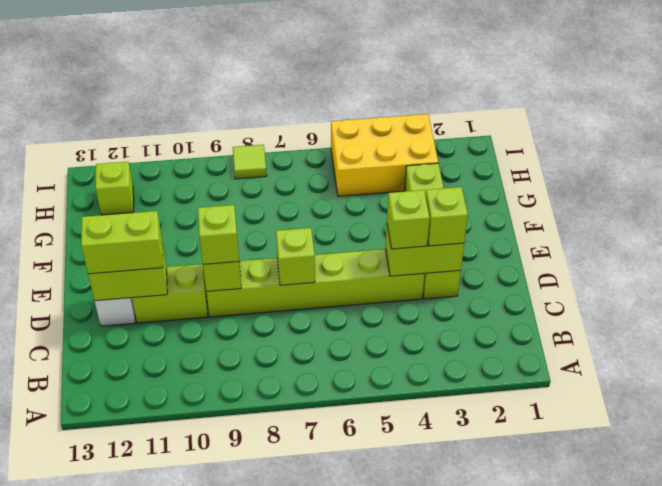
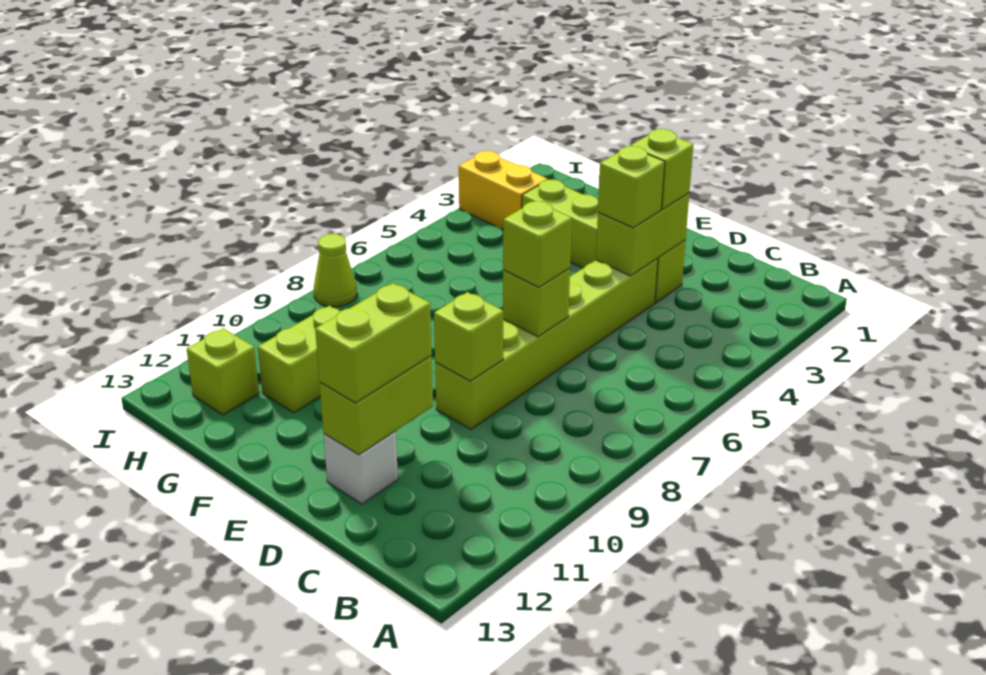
lime brick D9 level 3 -> lime brick D7 level 3
lime brick D10:D11 level 1 -> lime brick G10:G11 level 1
yellow brick H3:I5 level 1 -> yellow brick H3:I3 level 1
lime tile I8 level 1 -> lime cone I8 level 1

